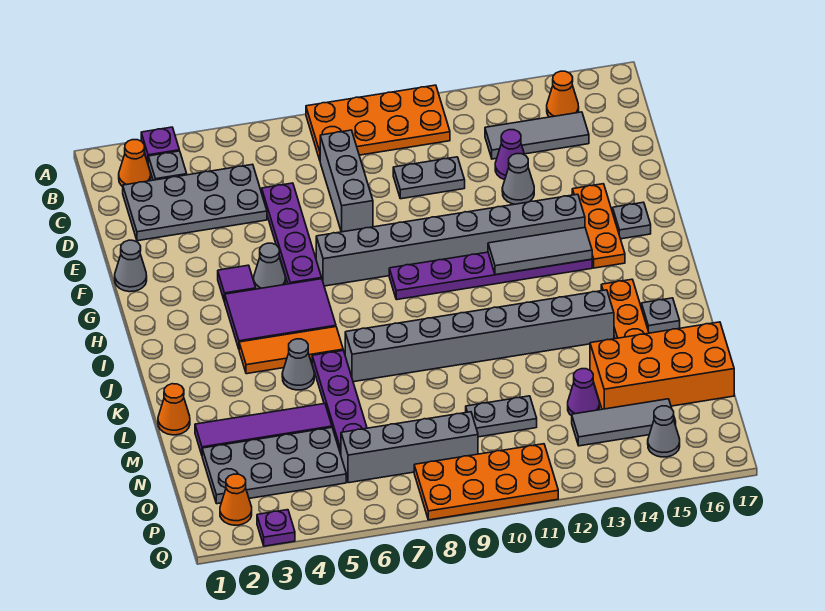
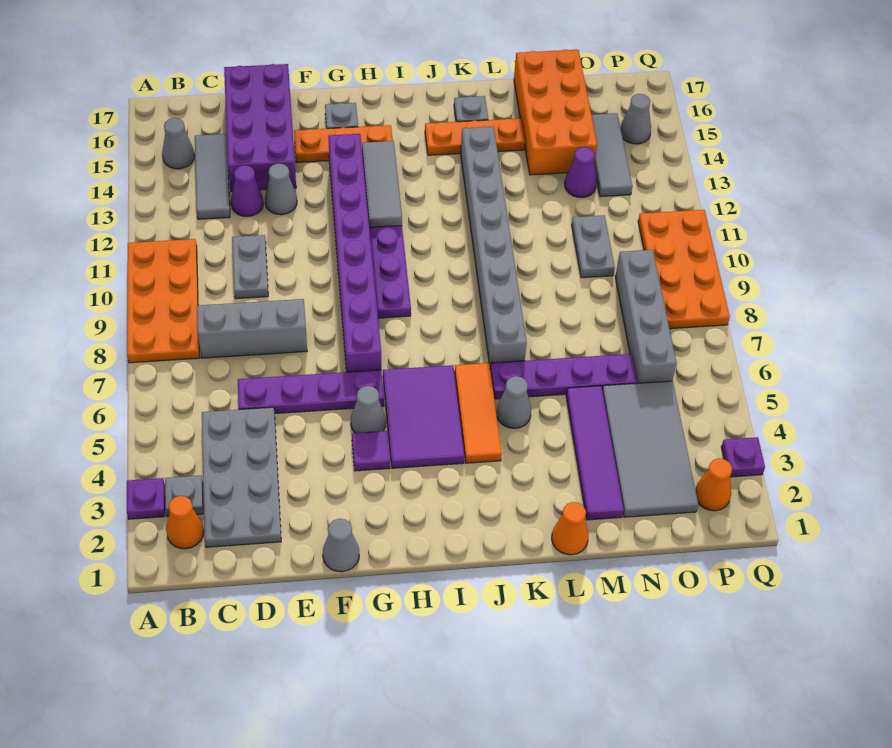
orange cone B15 level 1 -> grey cone B15 level 1
none -> purple brick D14:E17 level 1
grey brick G7:G14 level 1 -> purple brick G7:G14 level 1
grey plate N2:O5 level 1 -> grey tile N2:O5 level 1

